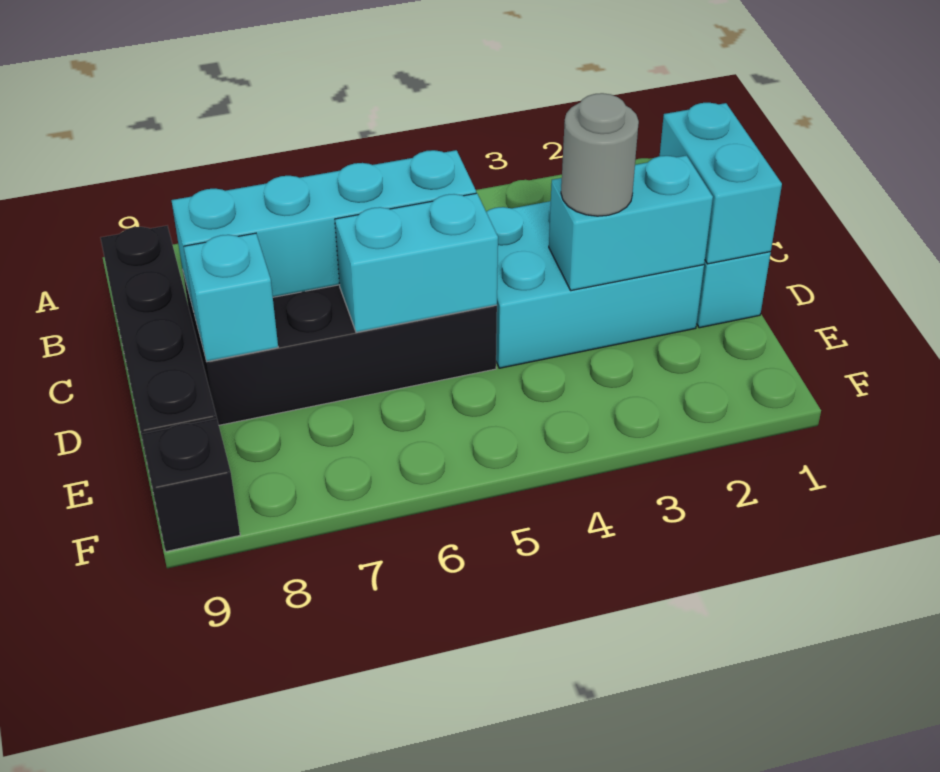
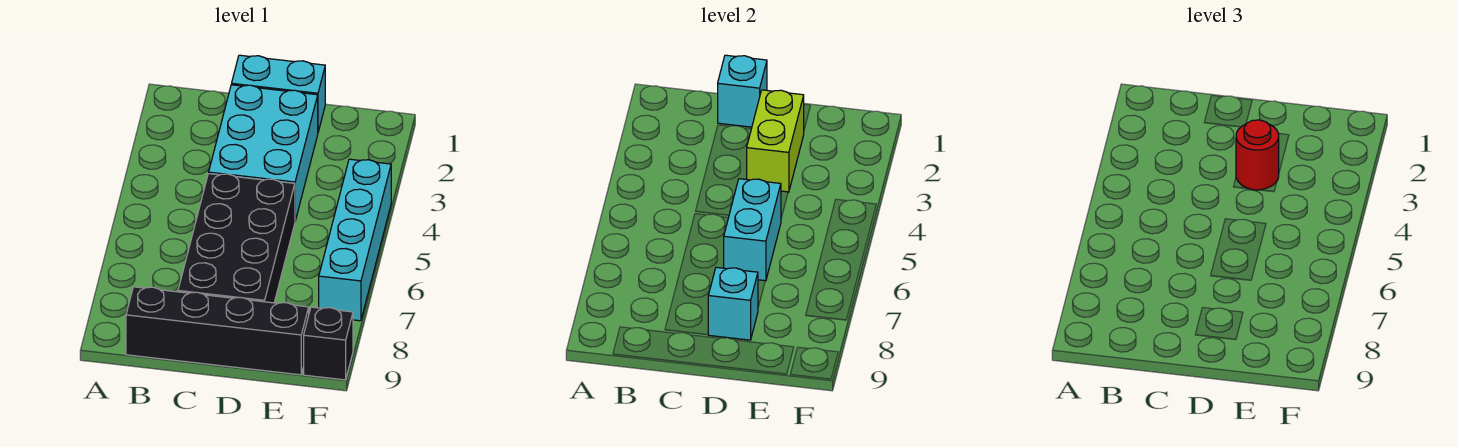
cyan brick C1:D1 level 2 -> cyan brick C1 level 2
cyan brick C5:C8 level 2 -> cyan brick F4:F7 level 1
cyan brick D2:D3 level 2 -> lime brick D2:D3 level 2
grey round brick D3 level 3 -> red round brick D3 level 3

